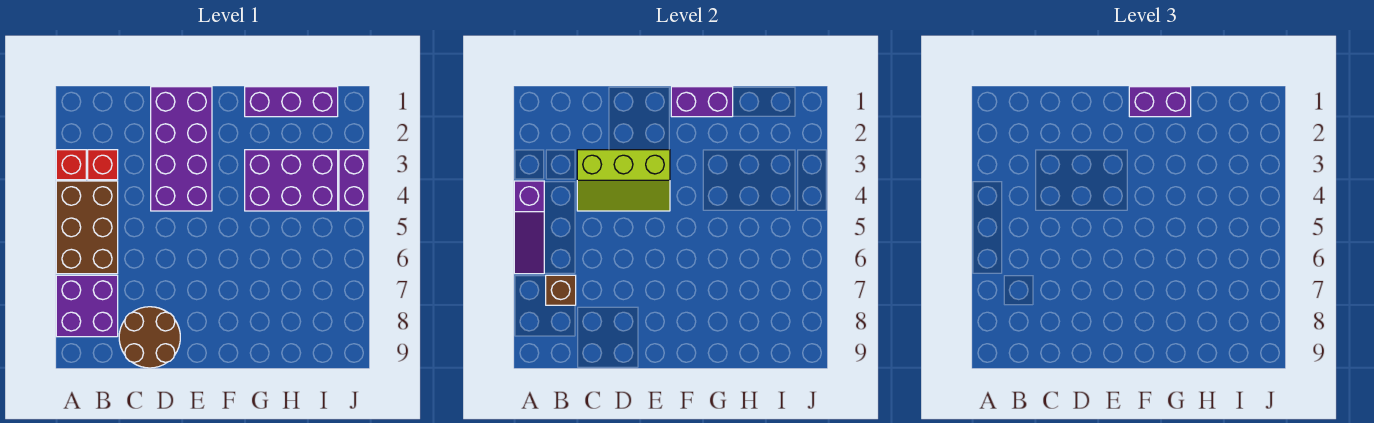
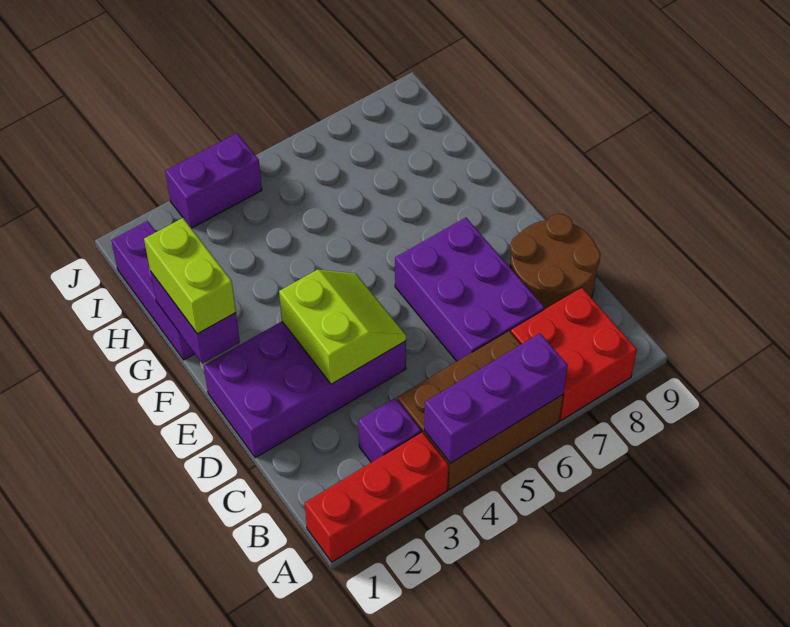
red brick A3 level 1 -> red brick A1:A3 level 1
purple slope A4:A6 level 2 top 4 -> purple brick A4:A6 level 2
purple brick A7:B8 level 1 -> red brick A7:B8 level 1
red brick B3 level 1 -> purple brick B3 level 1
brown brick B7 level 2 -> none
lime slope C3:E4 level 2 top 3 -> lime slope D3:E4 level 2 top 3
purple brick F1:G1 level 3 -> lime brick F1:G1 level 3
purple brick G3:I4 level 1 -> purple brick C6:E7 level 1

